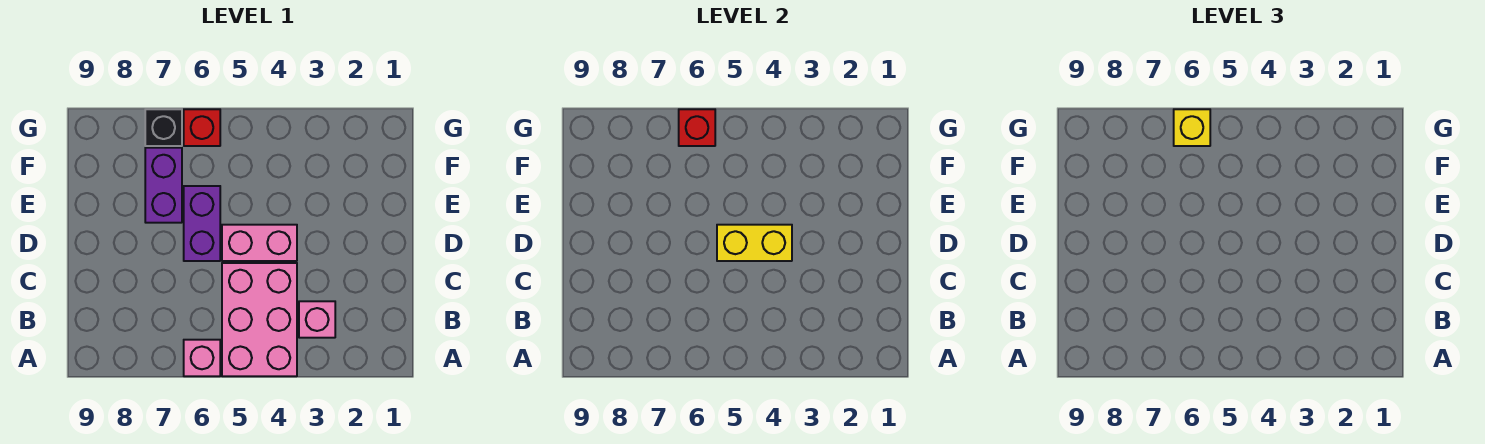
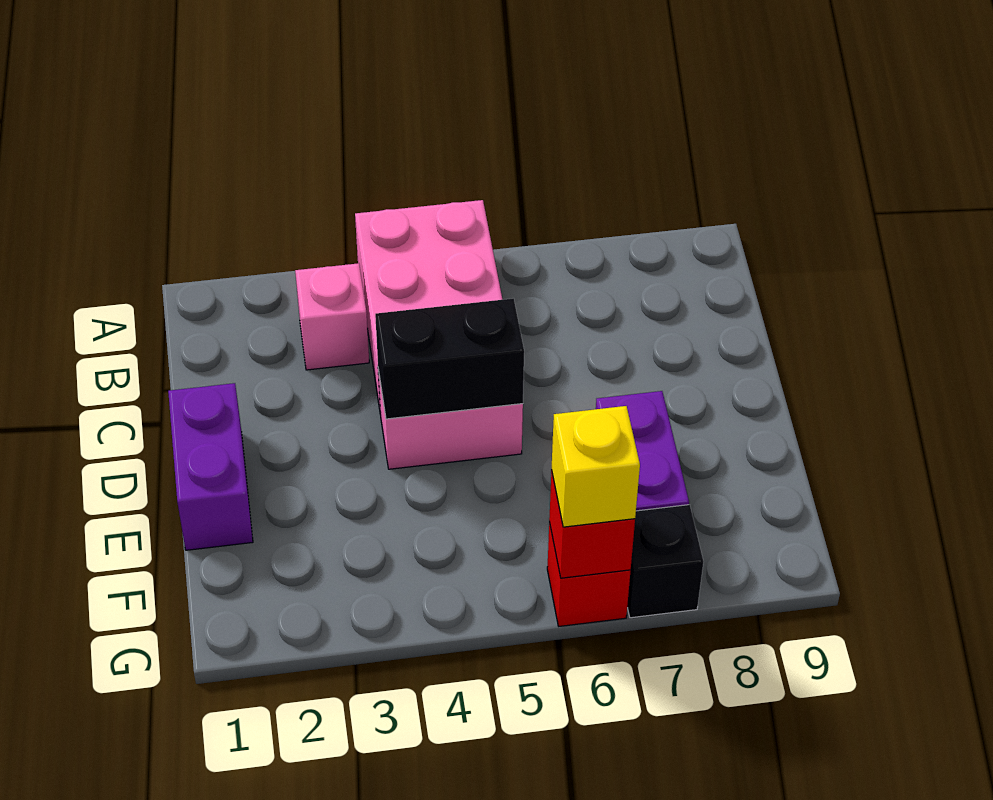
pink brick A6 level 1 -> none
yellow brick D4:D5 level 2 -> black brick D4:D5 level 2
purple brick D6:E6 level 1 -> purple brick D1:E1 level 1

